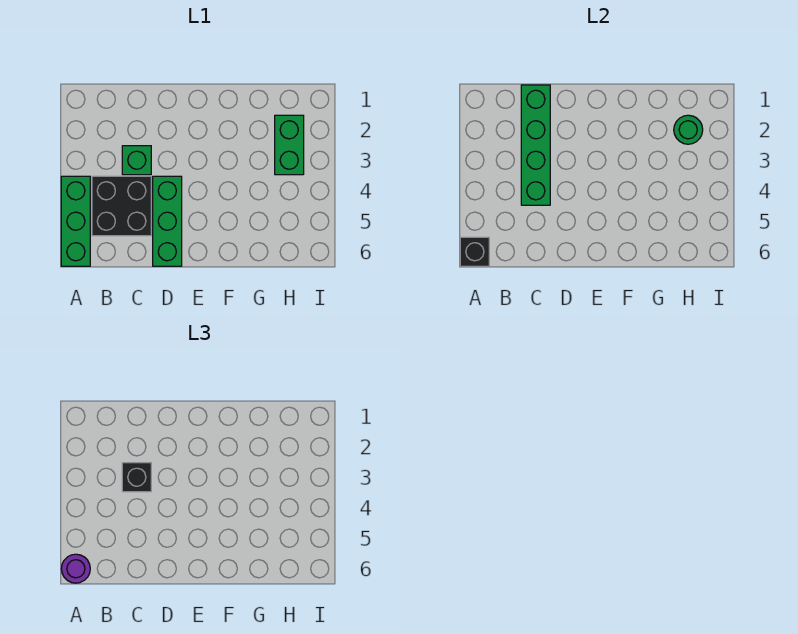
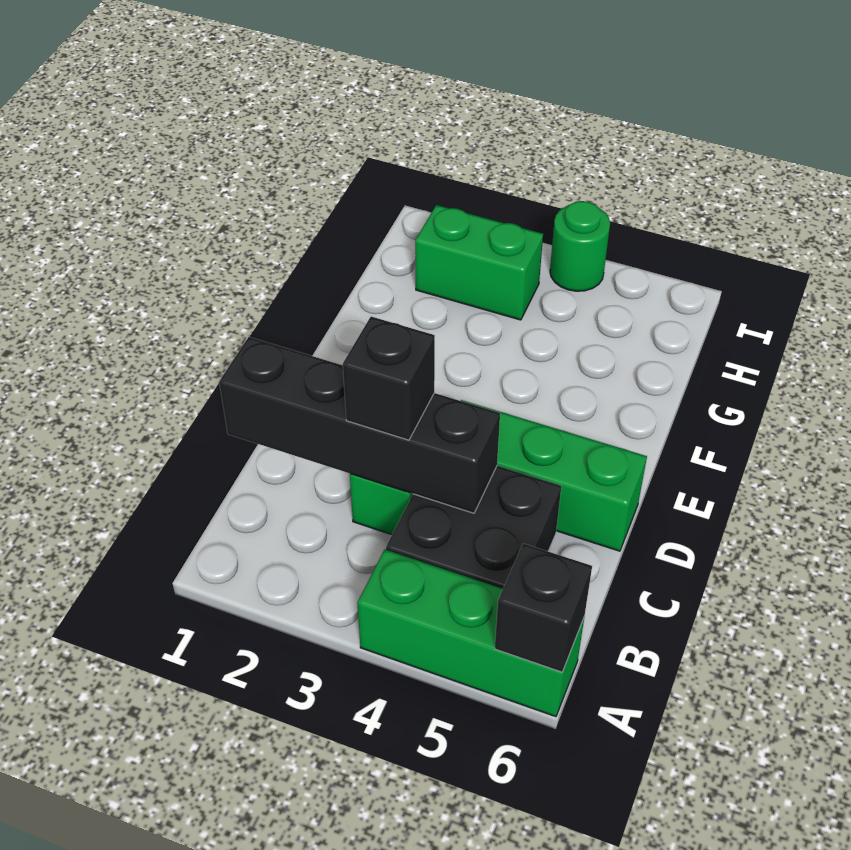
purple round brick A6 level 3 -> none
green brick C1:C4 level 2 -> black brick C1:C4 level 2
green round brick H2 level 2 -> green round brick I4 level 1

